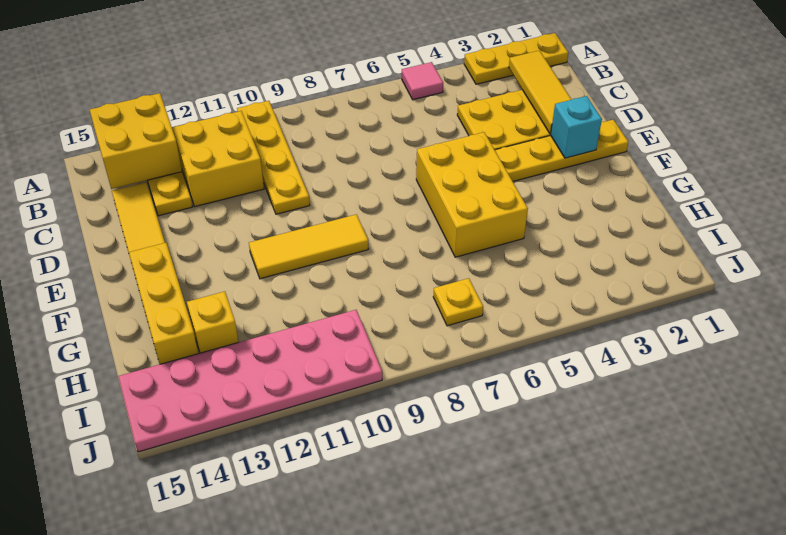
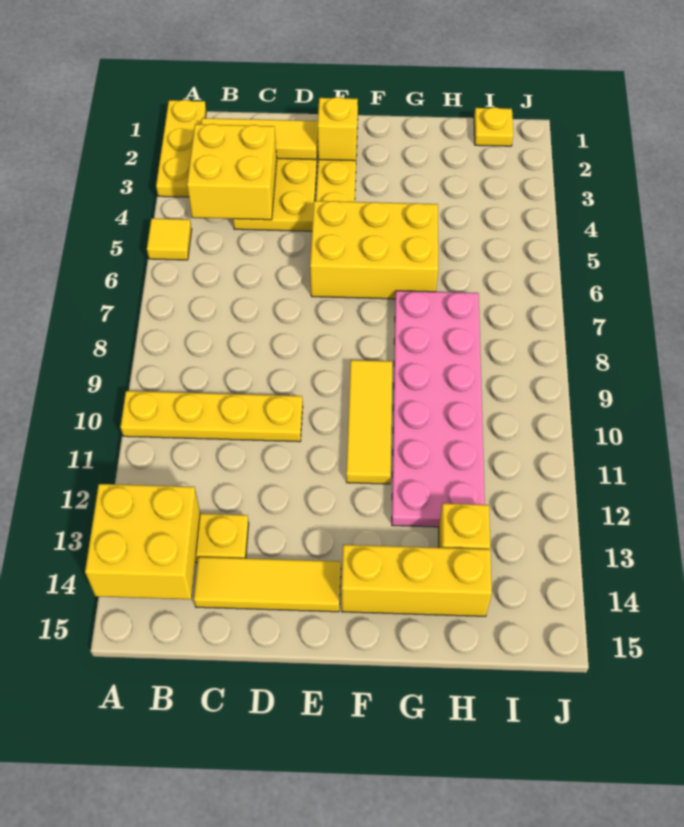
pink tile A5 level 1 -> yellow tile A5 level 1
yellow brick B11:C12 level 1 -> yellow brick B3:C4 level 2
cyan brick E2 level 2 -> yellow brick E2 level 2
yellow plate I7 level 1 -> yellow plate I1 level 1
pink plate I10:J15 level 1 -> pink plate G7:H12 level 1

